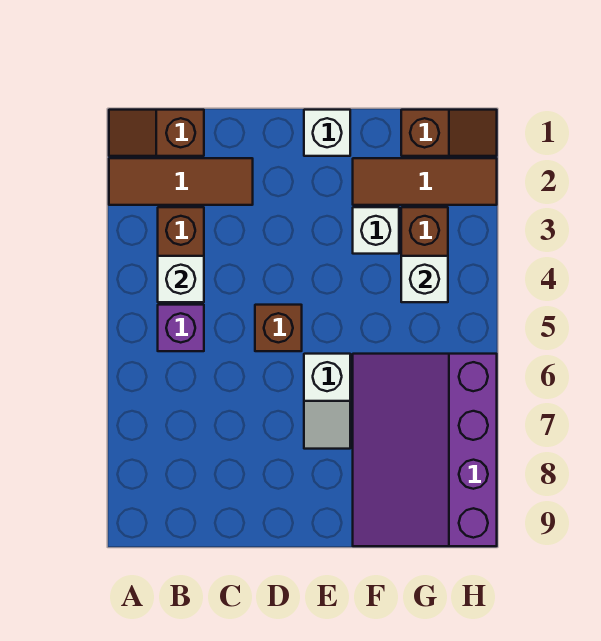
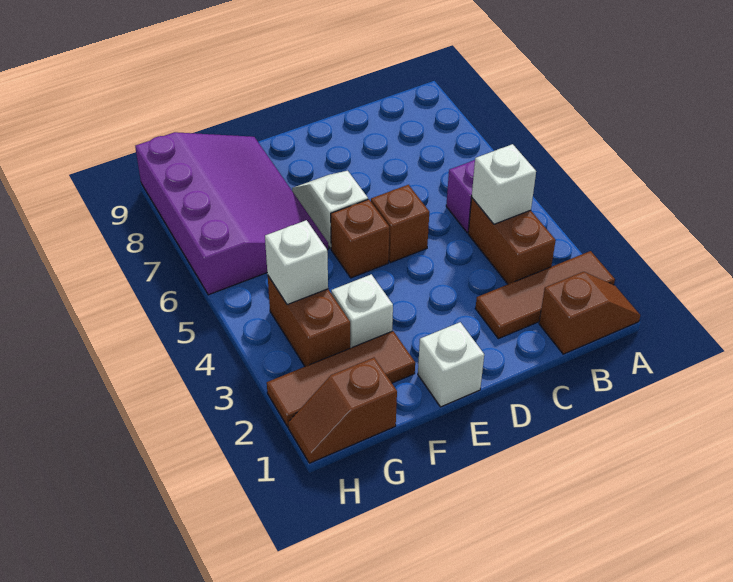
none -> brown brick E5 level 1

